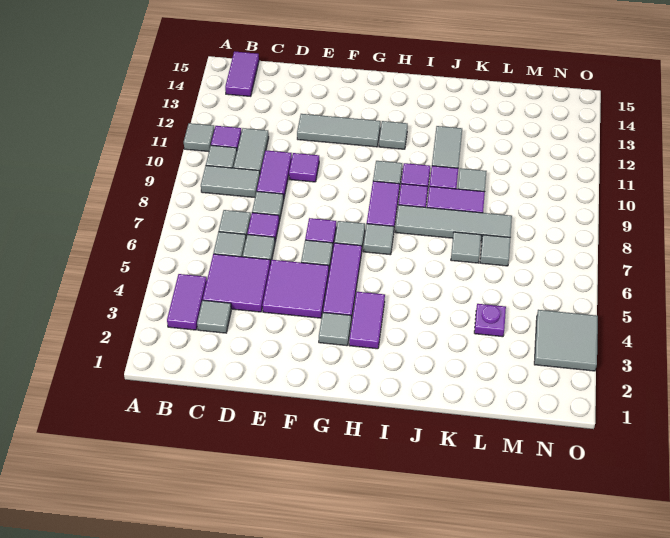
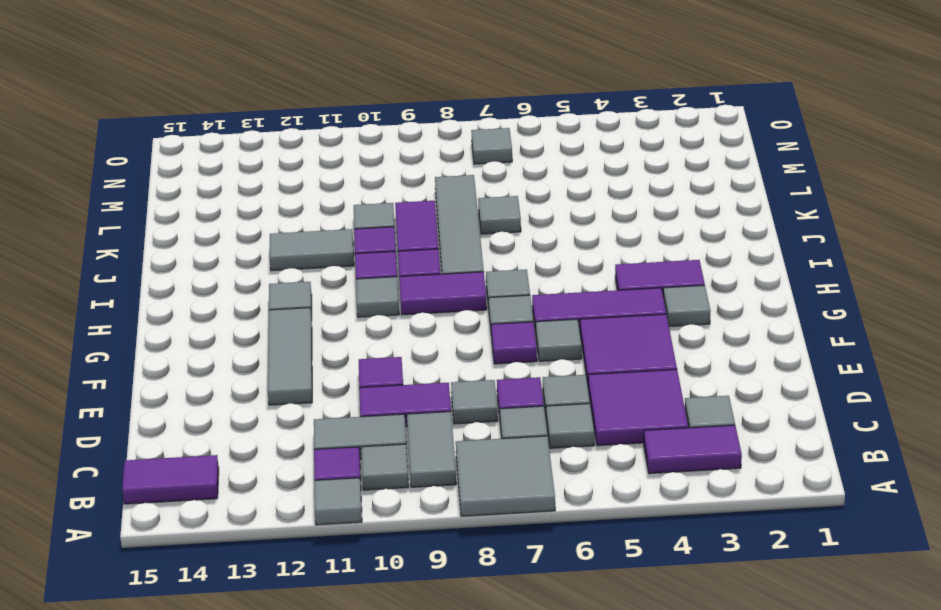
purple plate L4 level 1 -> none
grey tile L7 level 1 -> grey tile N7 level 1
grey tile N3:O4 level 1 -> grey tile A7:B8 level 1

